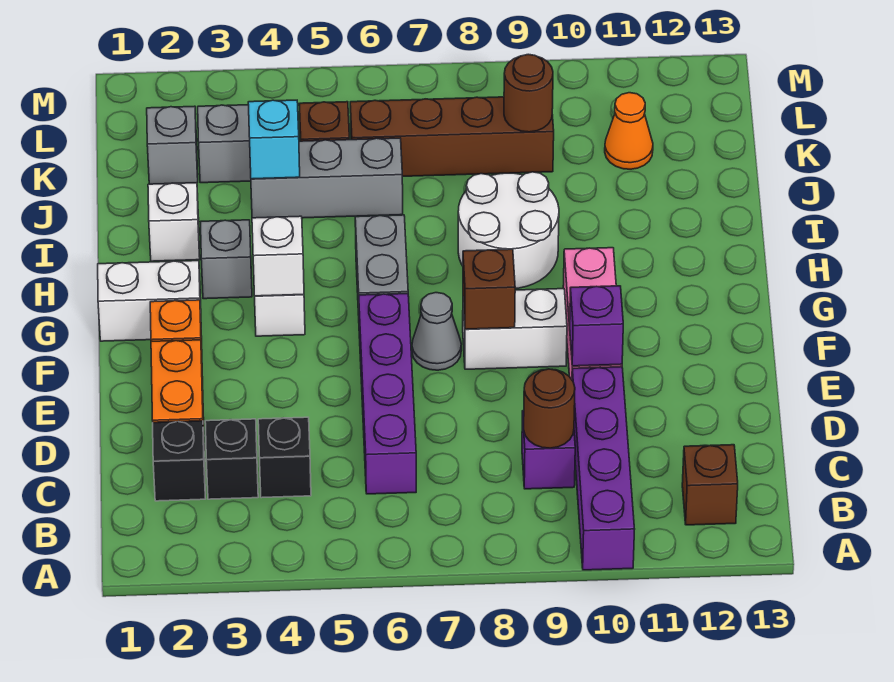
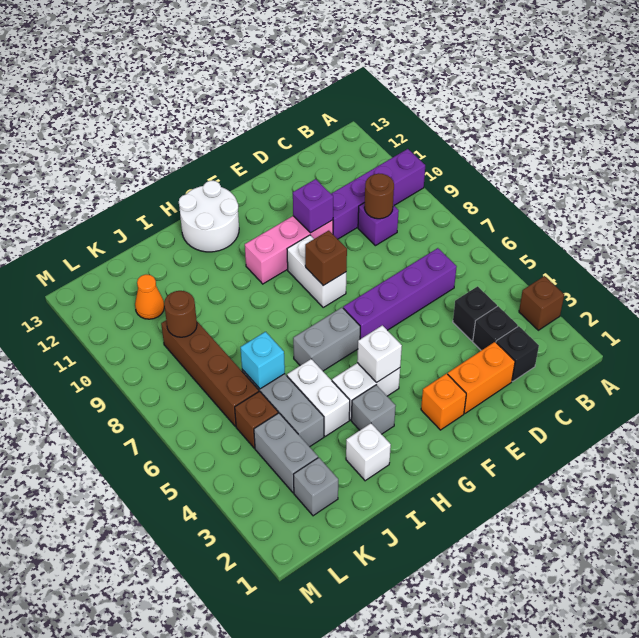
brown brick B12 level 1 -> brown brick A3 level 1
grey cone F7 level 1 -> none
white brick G1:G2 level 1 -> white brick I4:I5 level 1
white round brick H8:I9 level 1 -> white round brick G12:H13 level 1
cyan brick J4 level 2 -> cyan brick J6 level 2

